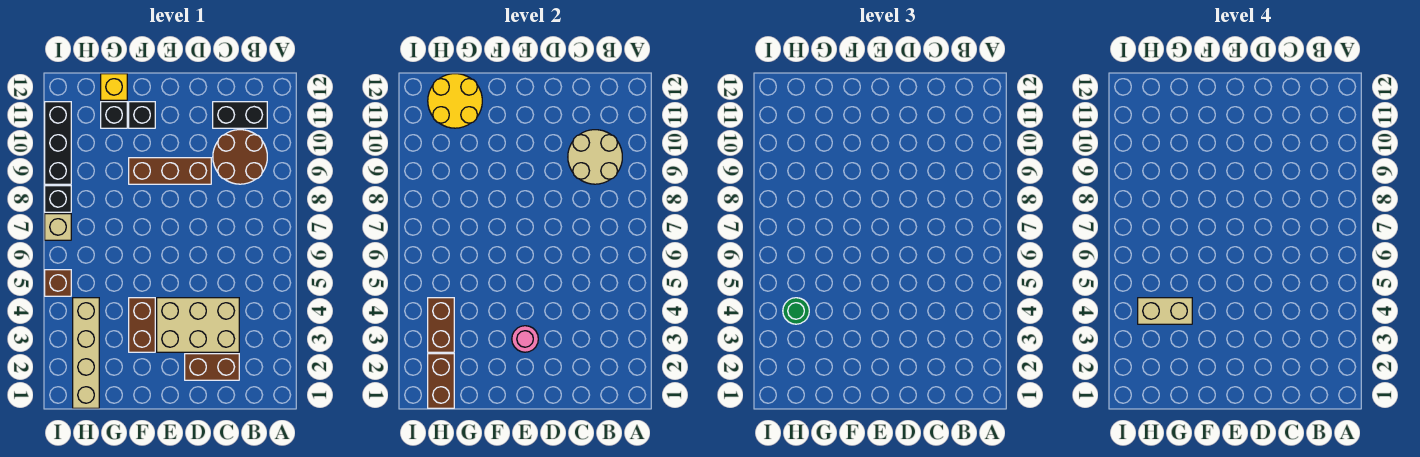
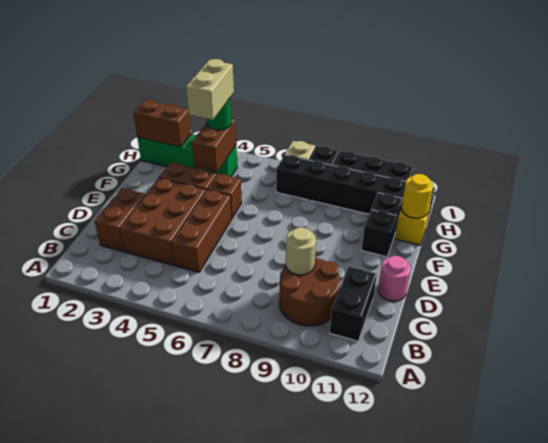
tan round brick B9:C10 level 2 -> tan round brick C9 level 2
tan brick C3:E4 level 1 -> brown brick C3:E4 level 1
brown brick D9:F9 level 1 -> brown brick C5:E5 level 1
pink round brick E3 level 2 -> pink round brick D12 level 1
yellow round brick G11:H12 level 2 -> yellow round brick G12 level 2
tan brick H1:H4 level 1 -> green brick H1:H4 level 1
brown brick H3:H4 level 2 -> brown brick G4:H4 level 2
none -> black brick H7:H12 level 1
brown brick I5 level 1 -> brown brick F5 level 1

